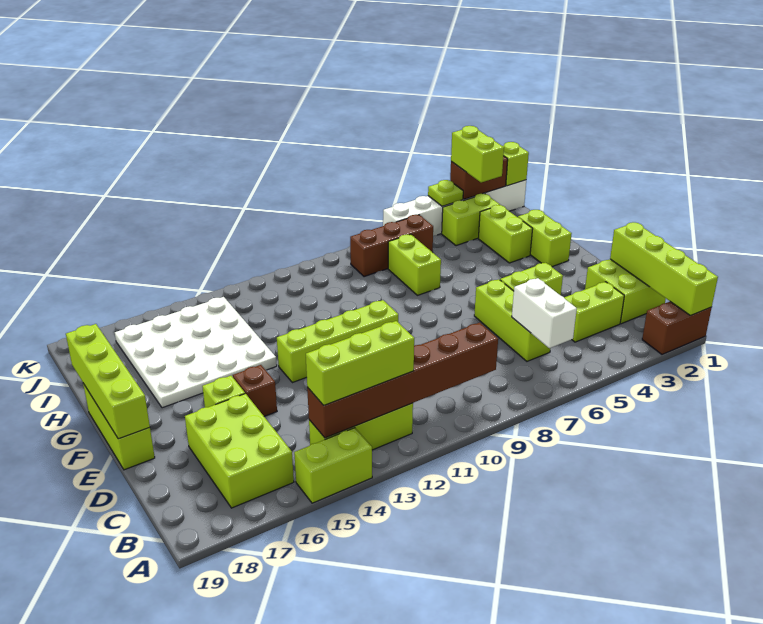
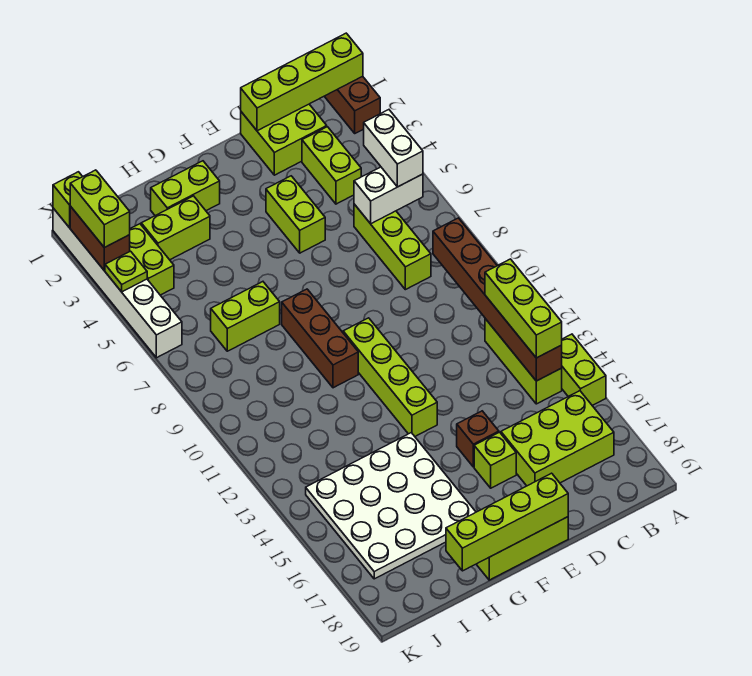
none -> white brick B5:B6 level 3
lime brick C6:E6 level 1 -> lime brick C6:C8 level 1
lime brick J3:K3 level 3 -> lime brick K2:K3 level 3
brown brick J6:J8 level 1 -> brown brick G8:G10 level 1

